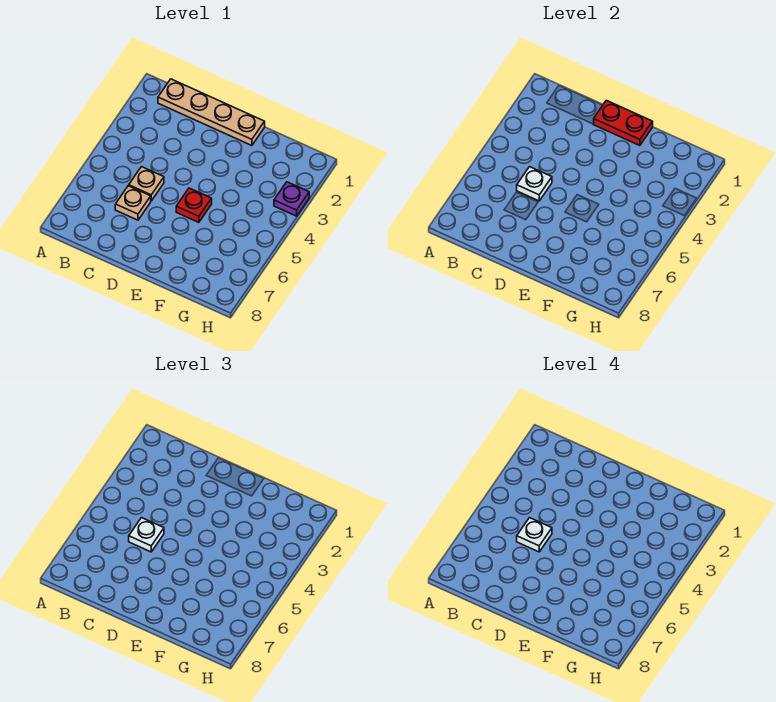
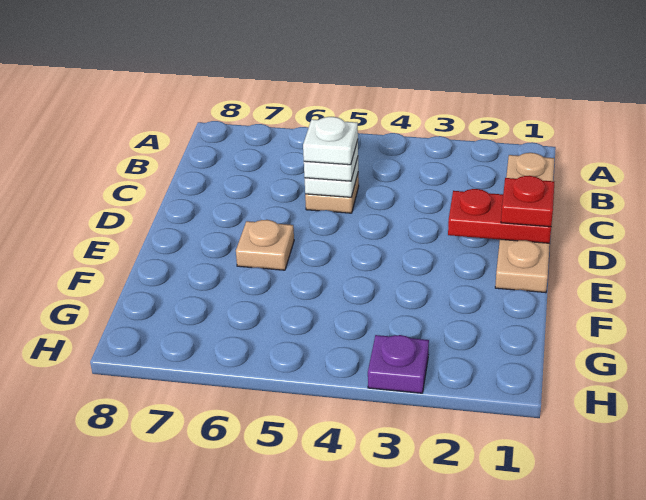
tan plate C6 level 1 -> tan plate E6 level 1
red plate D1:E1 level 2 -> red plate D1:D2 level 2
red plate E5 level 1 -> red plate D1 level 3

